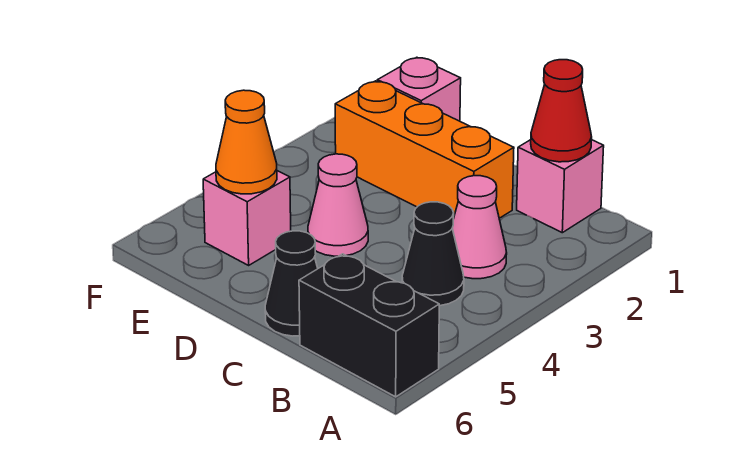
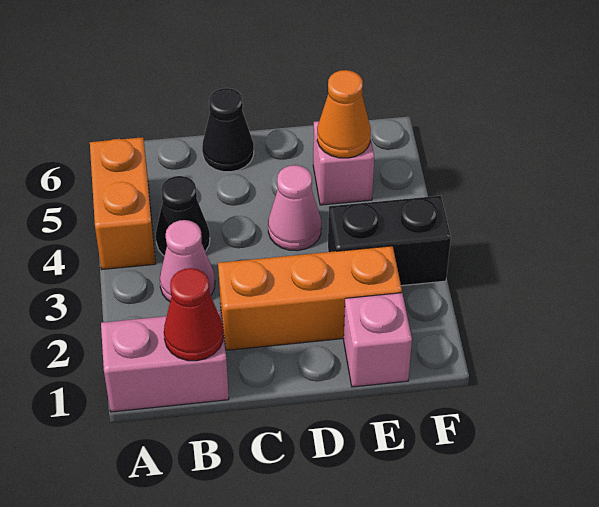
none -> orange brick A4:A5 level 1
black brick A6:B6 level 1 -> black brick E3:F3 level 1
pink brick B1 level 1 -> pink brick A1:B1 level 1

